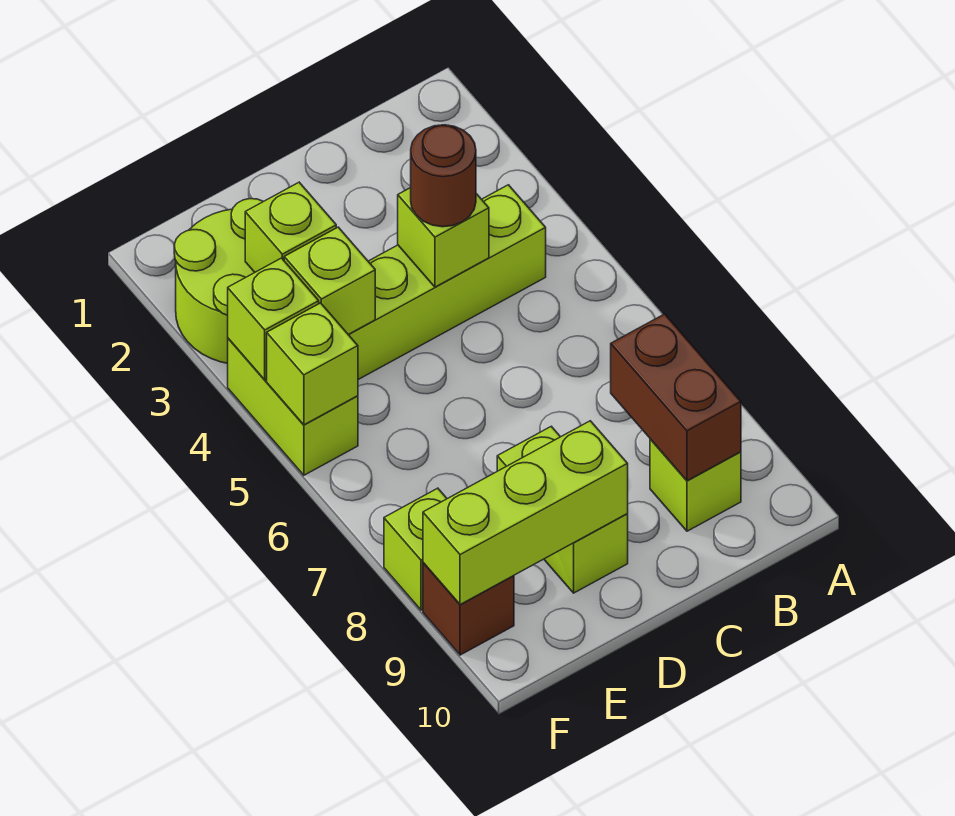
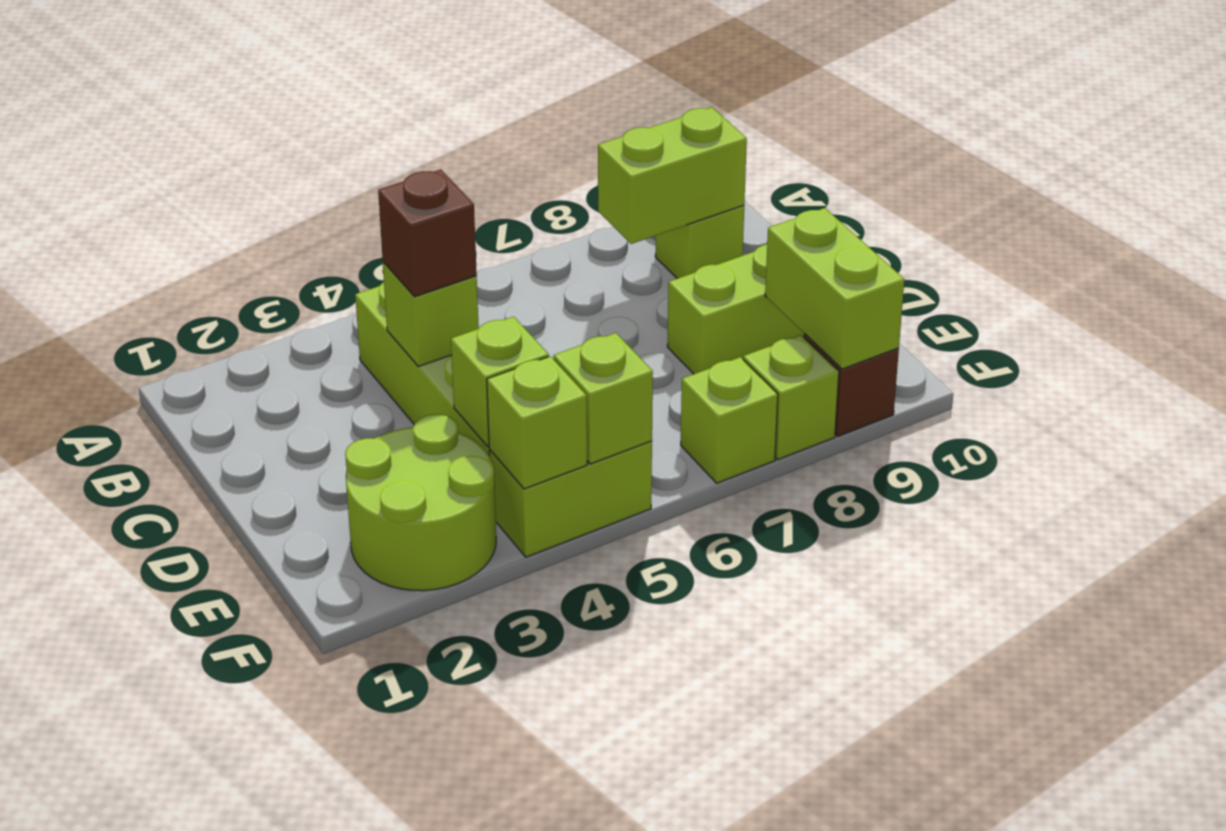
brown brick B8:B9 level 2 -> lime brick B8:B9 level 2
brown round brick C4 level 3 -> brown brick C4 level 3
lime brick D9:F9 level 2 -> lime brick E9:F9 level 2
lime brick E3 level 2 -> lime brick F7 level 1

